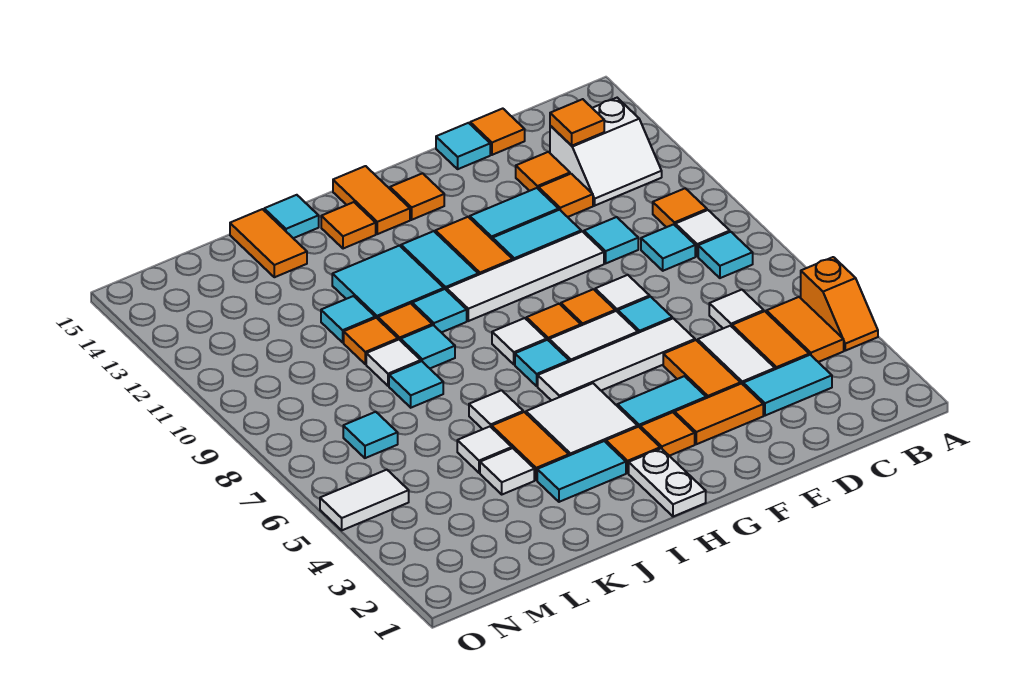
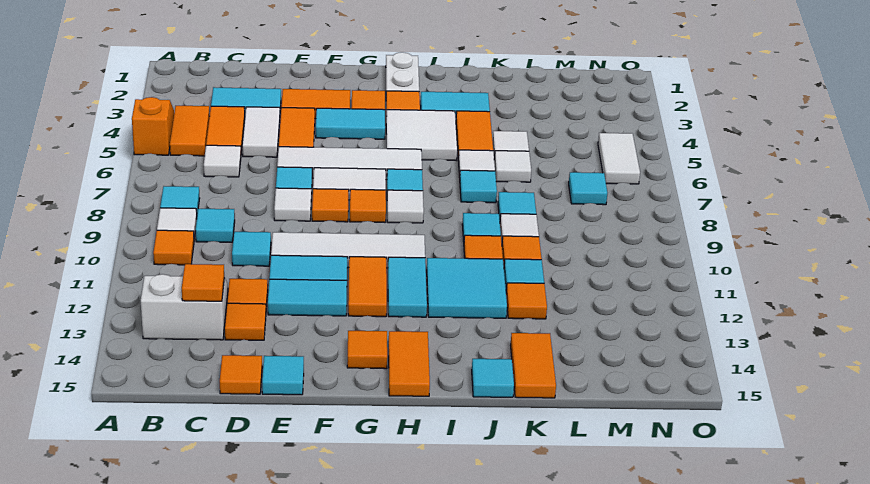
cyan tile I10 level 1 -> cyan tile J7 level 1
orange tile I14 level 1 -> orange tile K12 level 1
white tile K4 level 1 -> white tile K6 level 1
white tile N5:O5 level 1 -> white tile N5:N6 level 1

